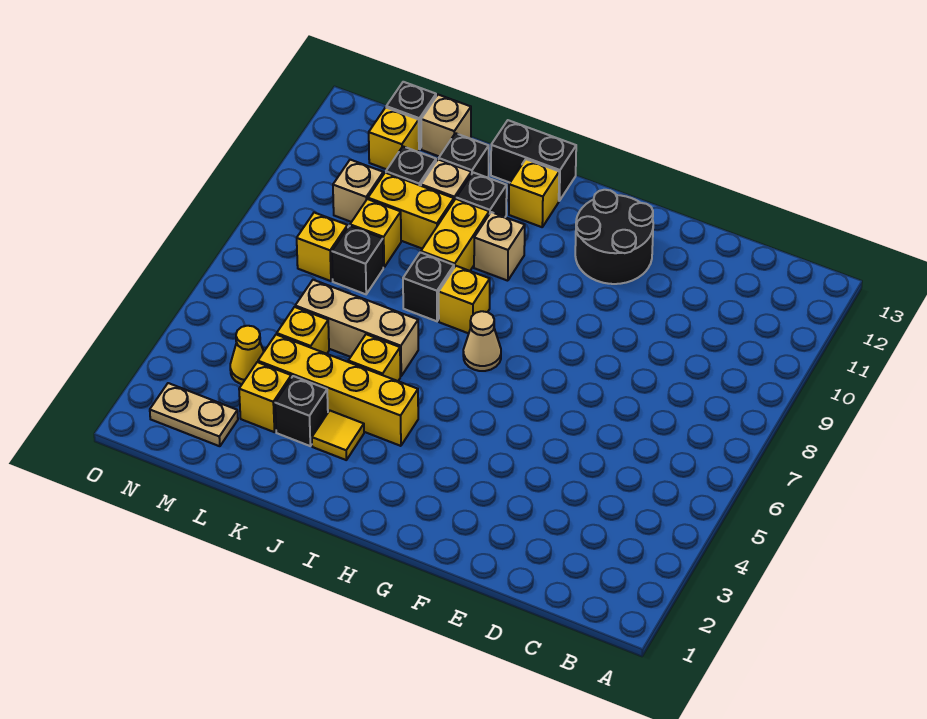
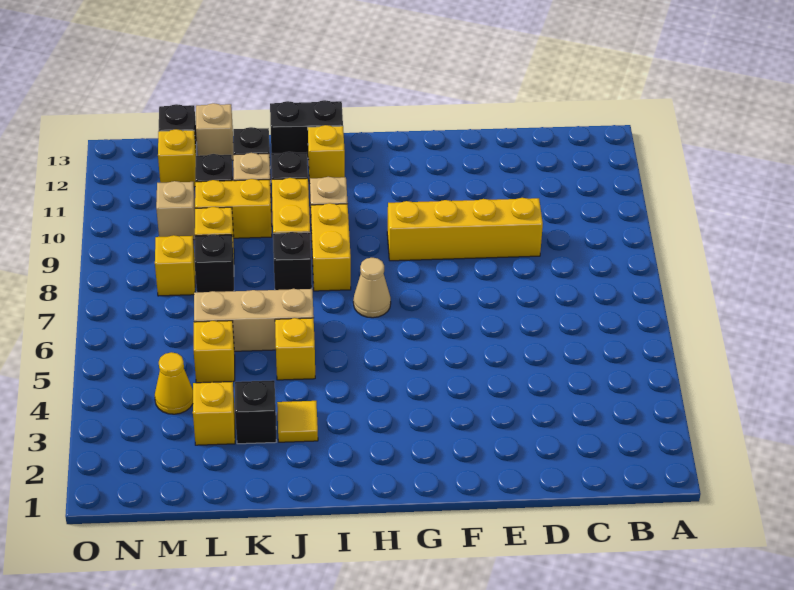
black round brick F11:G12 level 1 -> none
yellow brick I4:L4 level 1 -> yellow brick D9:G9 level 1
yellow brick I8 level 1 -> yellow brick I8:I9 level 1
tan plate M2:N2 level 1 -> none

